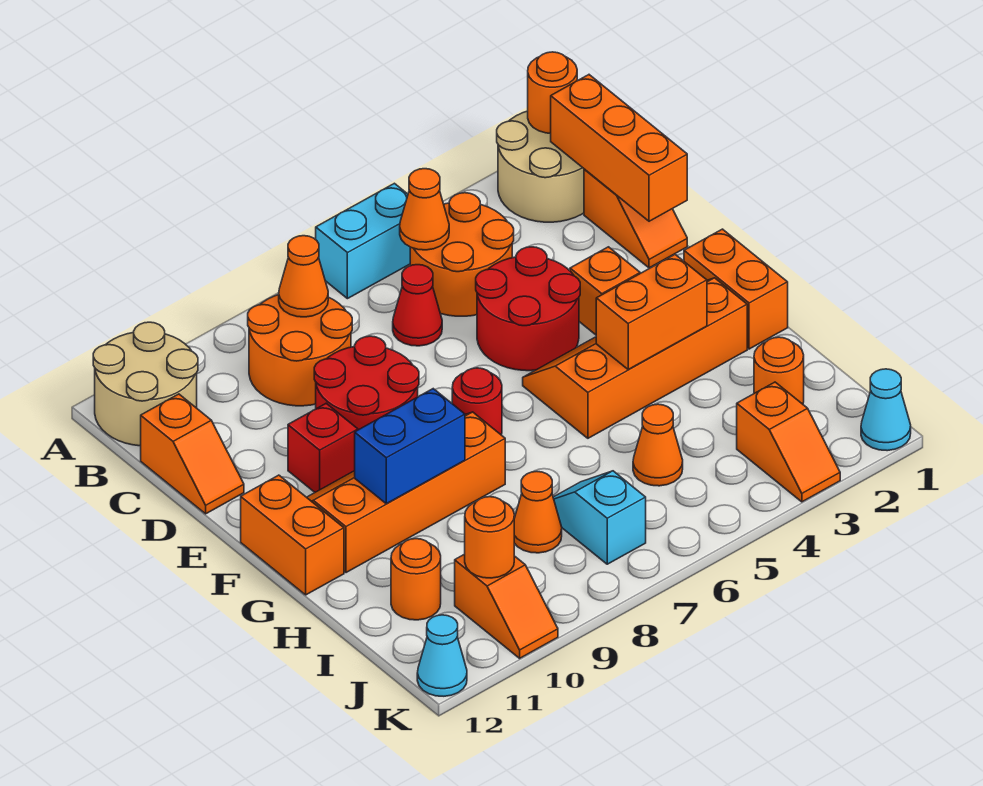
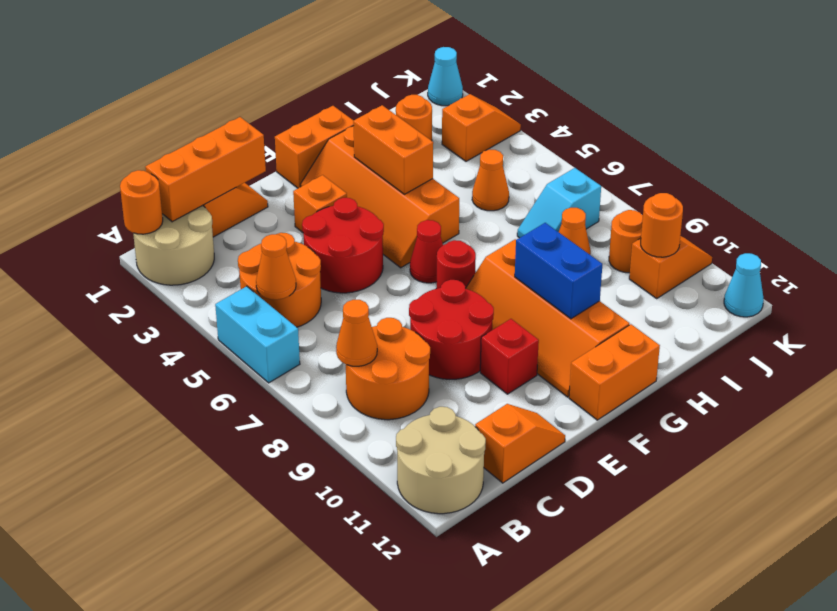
red cone C6 level 1 -> red cone F6 level 1
orange round brick I11 level 1 -> orange round brick J9 level 1

